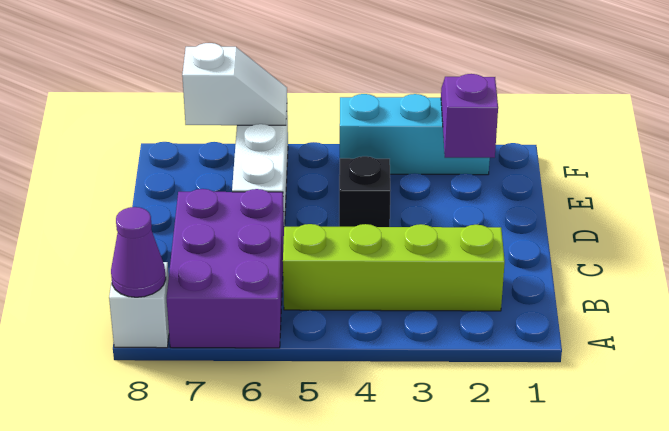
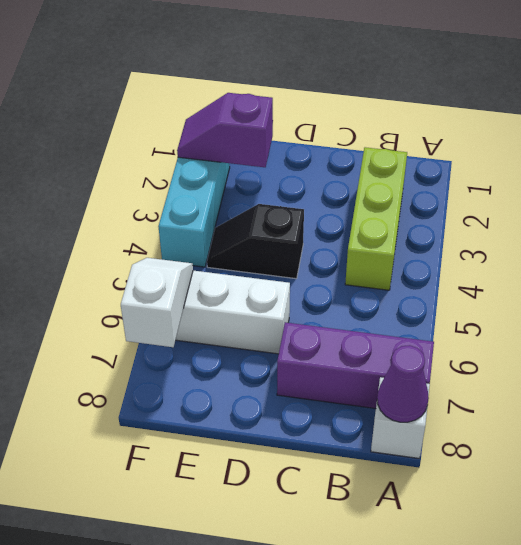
purple brick A6:C7 level 1 -> purple brick A7:C7 level 1
lime brick B2:B5 level 1 -> lime brick B2:B4 level 1

